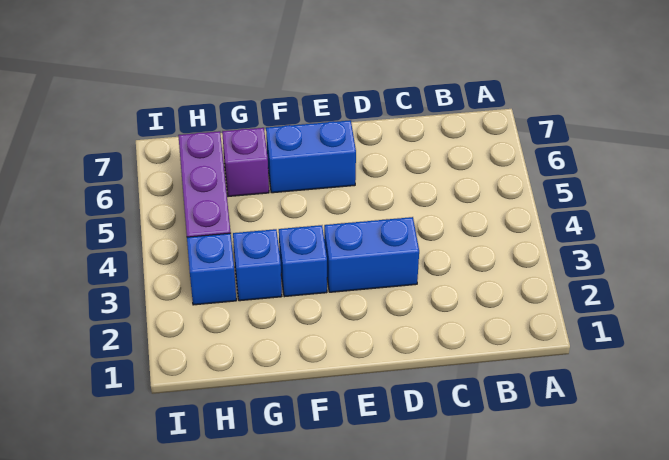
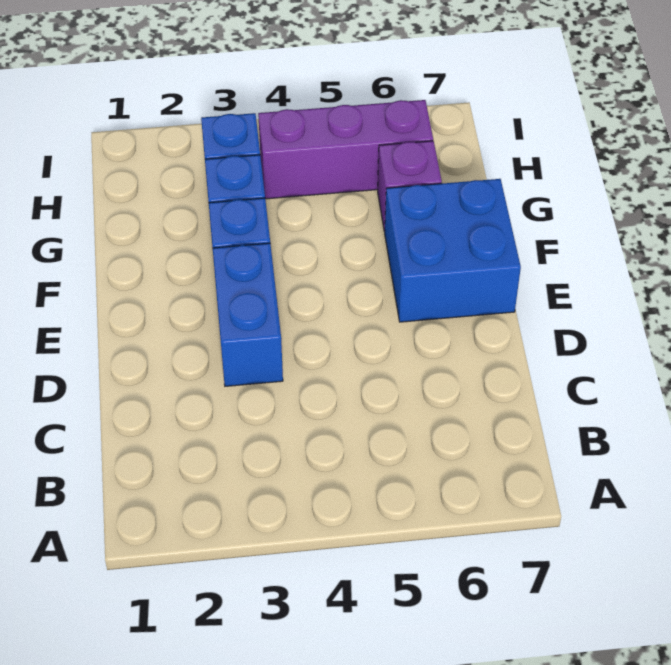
blue brick E6:F6 level 1 -> blue brick E6:F7 level 1

